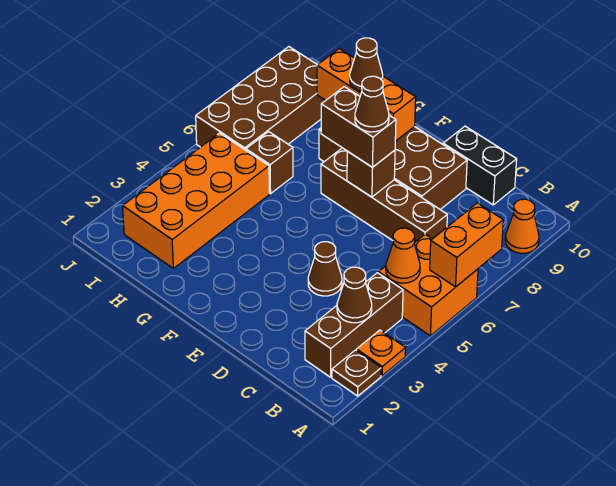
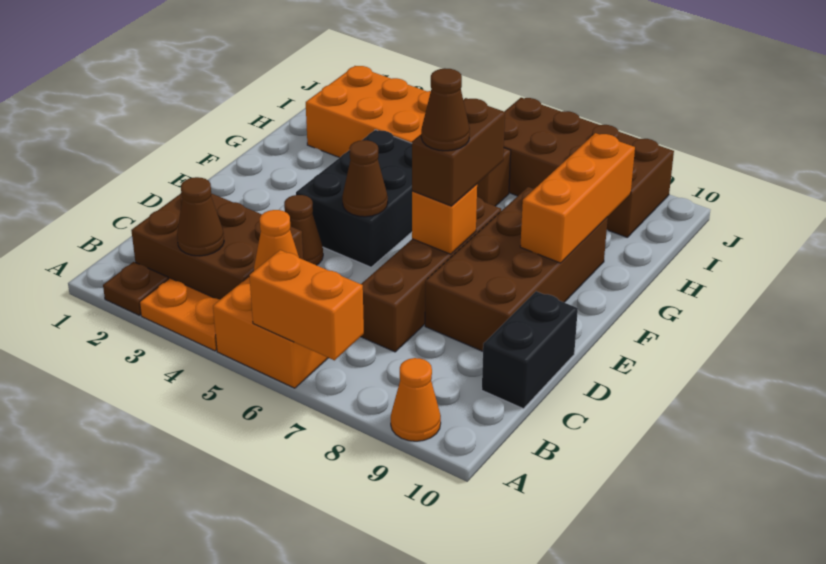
orange plate A3 level 1 -> orange plate A3:A4 level 1
brown brick B2:B4 level 1 -> brown brick B2:C4 level 1
none -> black brick E4:G5 level 1
brown brick E7 level 2 -> orange brick E7 level 2
brown cone G9 level 3 -> brown cone E5 level 2

